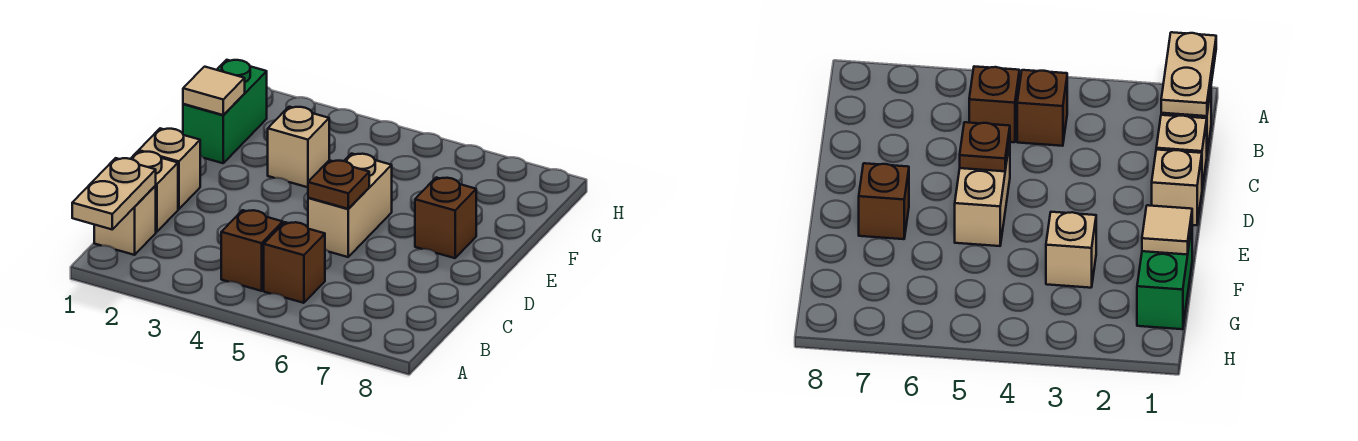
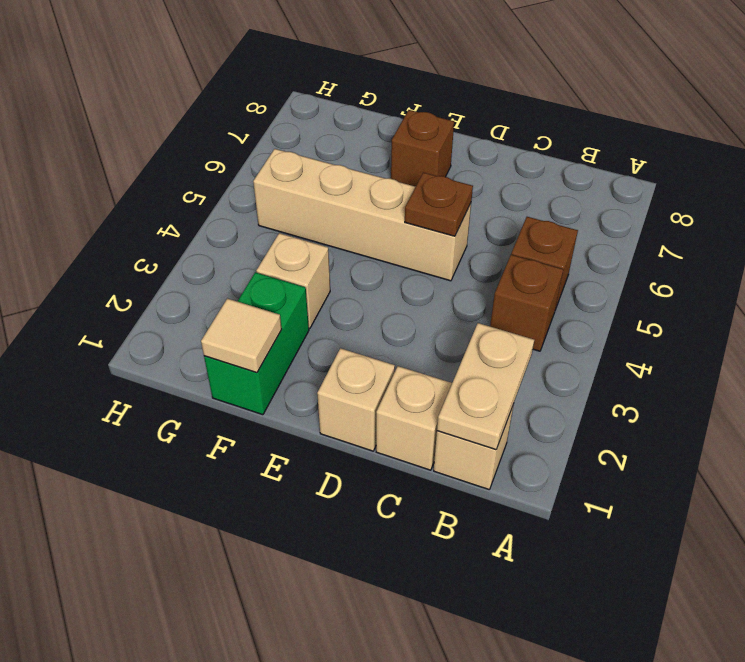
tan plate A1:B1 level 2 -> tan plate B1:B2 level 2
tan brick D5:E5 level 1 -> tan brick D5:G5 level 1
green brick F1:G1 level 1 -> green brick F1:F2 level 1

